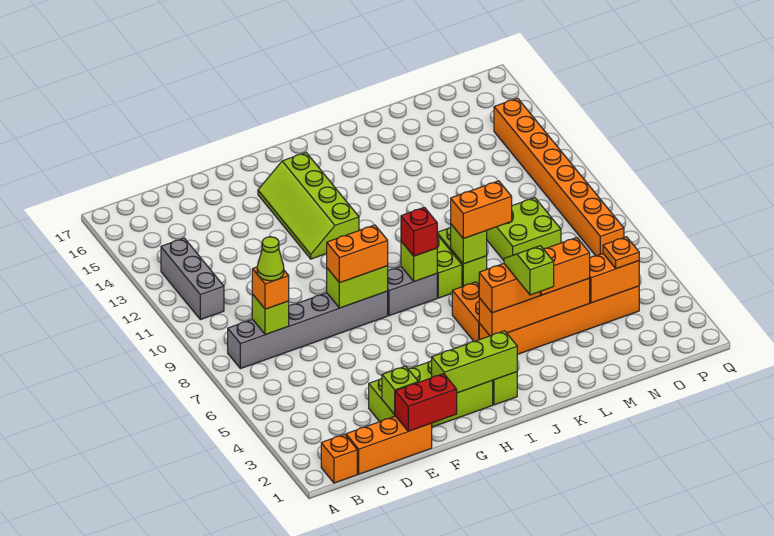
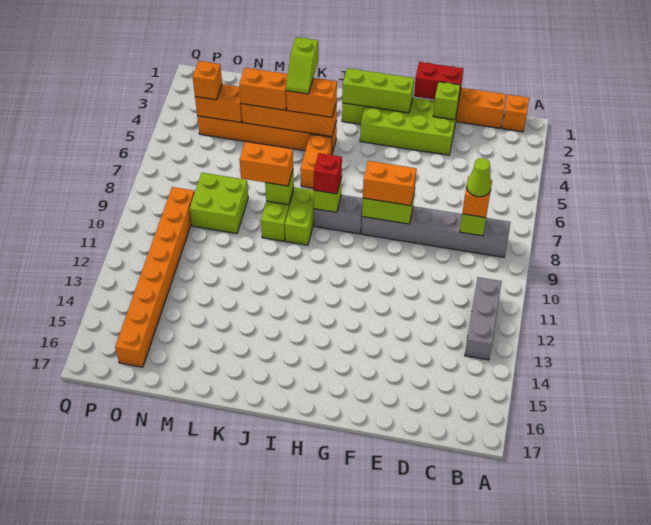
lime slope G12:H15 level 1 top H -> none
orange plate O4 level 3 -> orange brick O4 level 3
orange brick P7:P14 level 1 -> orange brick O9:O16 level 1

